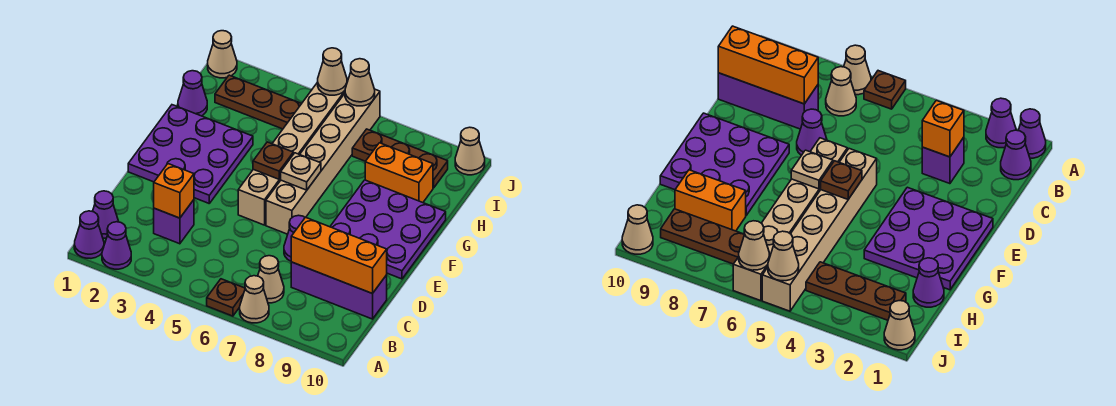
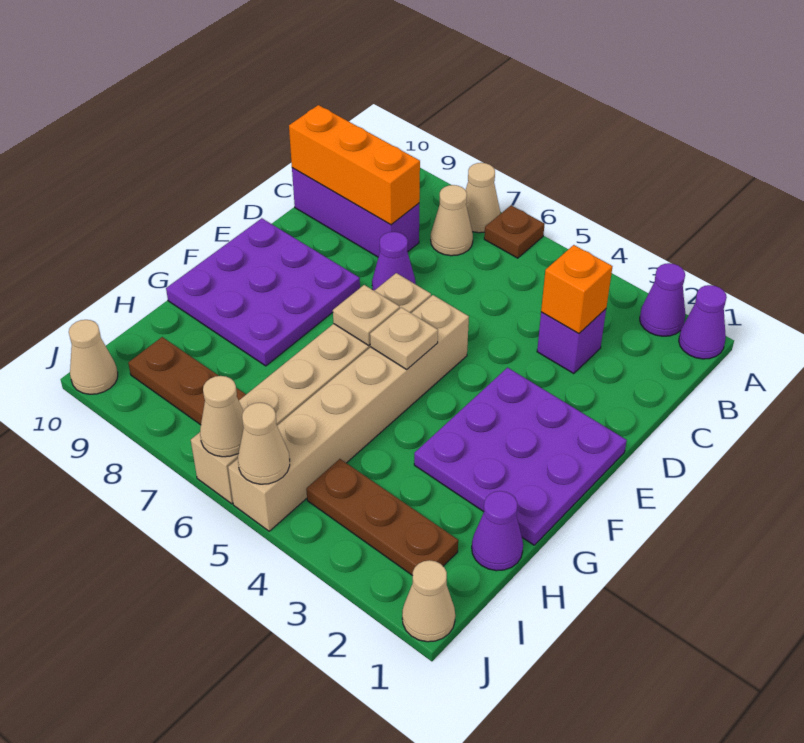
purple cone B1 level 1 -> none
brown plate F5 level 2 -> tan plate F5 level 2
orange brick H8:H9 level 1 -> none

